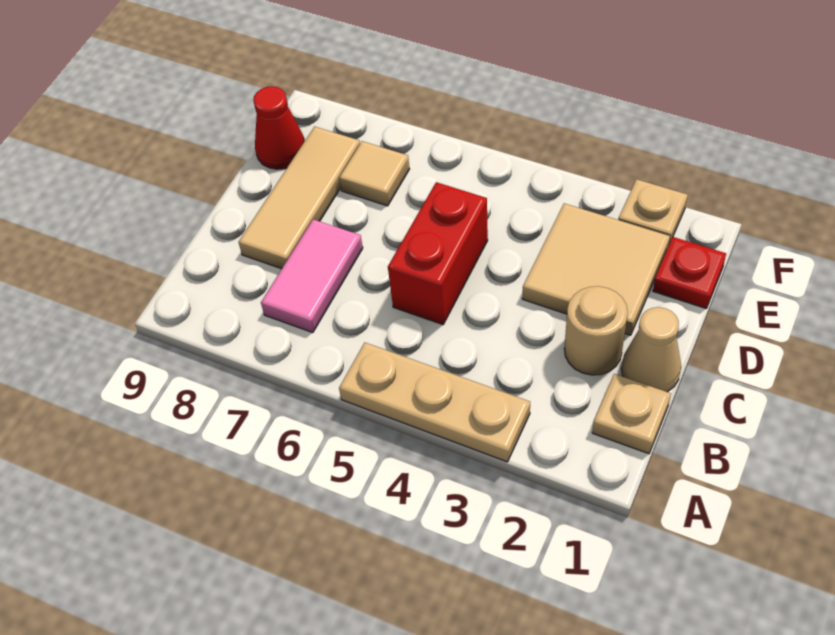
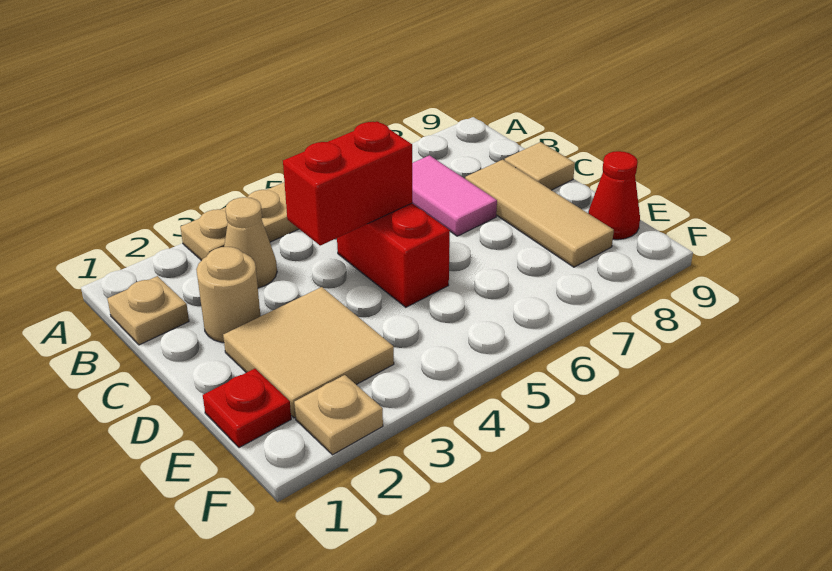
tan cone C1 level 1 -> tan cone B3 level 1
none -> red brick C4:C5 level 2
tan tile E7 level 1 -> tan tile C9 level 1

